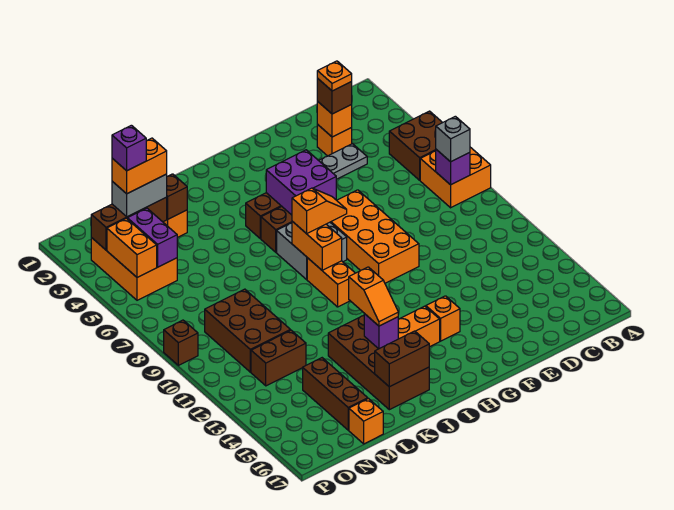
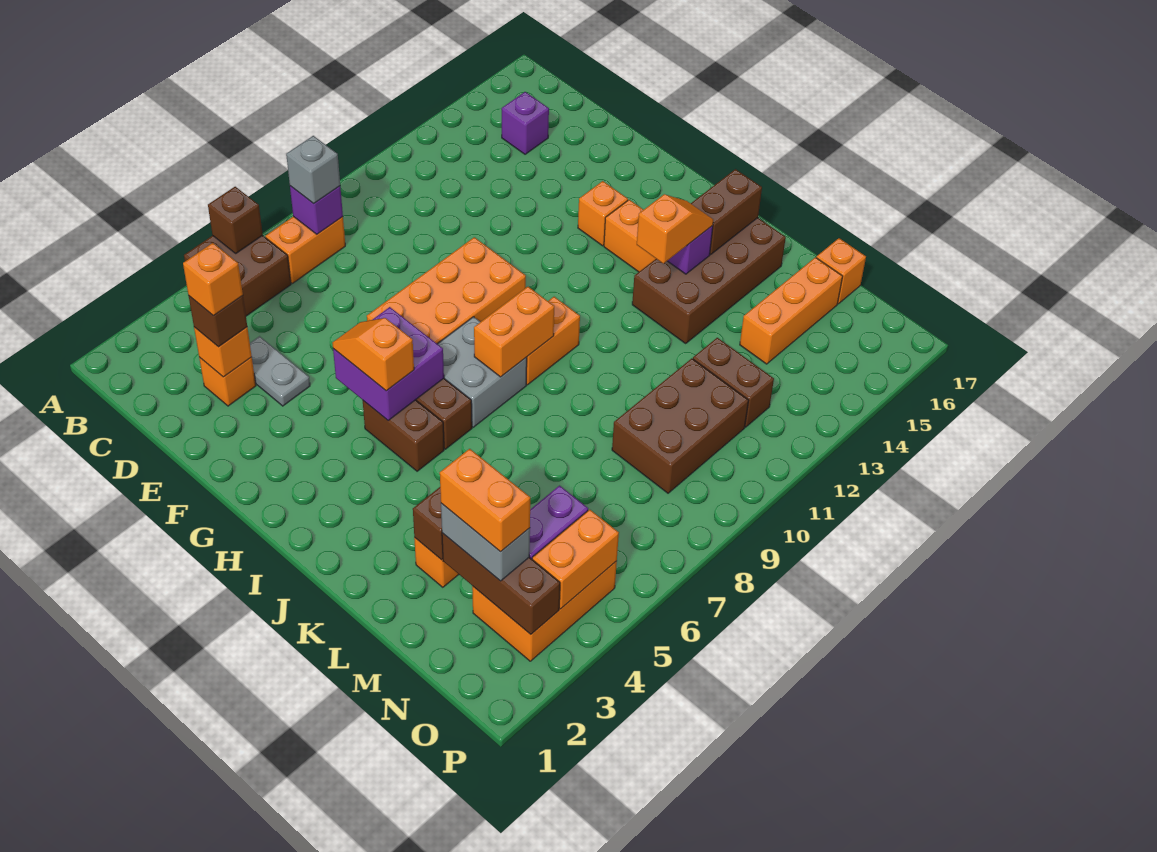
orange brick A7:B8 level 1 -> orange brick B7:B8 level 1
orange plate D3 level 4 -> orange brick D3 level 4
orange slope H8:I8 level 3 top I -> orange slope G5:H5 level 3 top H
brown brick J16:K16 level 2 -> brown brick J15:J16 level 2
brown brick M14:M16 level 1 -> orange brick M14:M16 level 1
purple brick N3 level 5 -> purple brick C15 level 1
brown brick P9 level 1 -> brown brick A6 level 2

